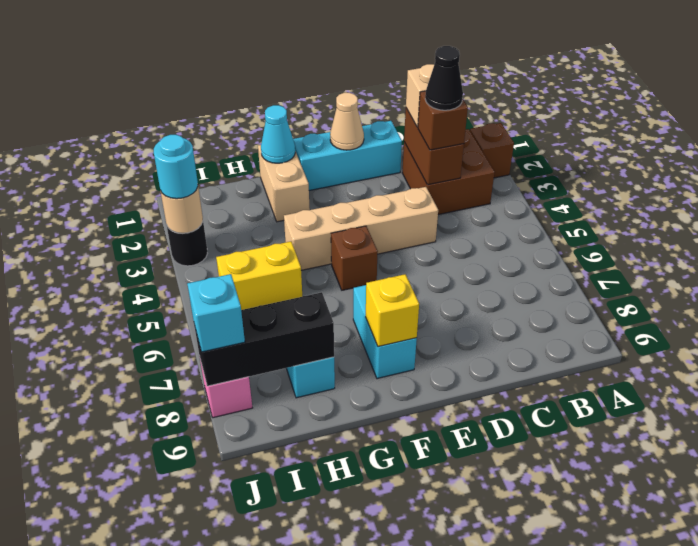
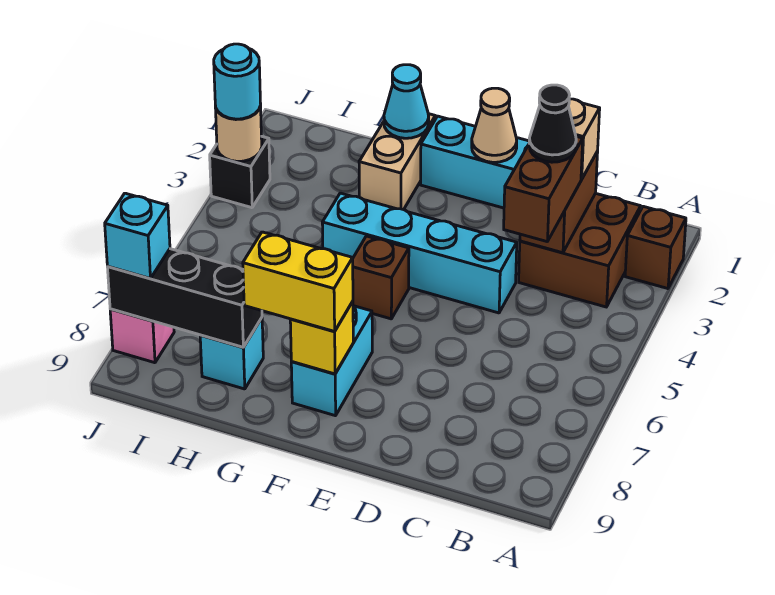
brown brick C3 level 3 -> brown brick C3:C4 level 3
tan brick D4:G4 level 1 -> cyan brick D4:G4 level 1
yellow brick H5:I5 level 1 -> yellow brick F8:G8 level 3
black round brick J3 level 1 -> black brick J3 level 1

